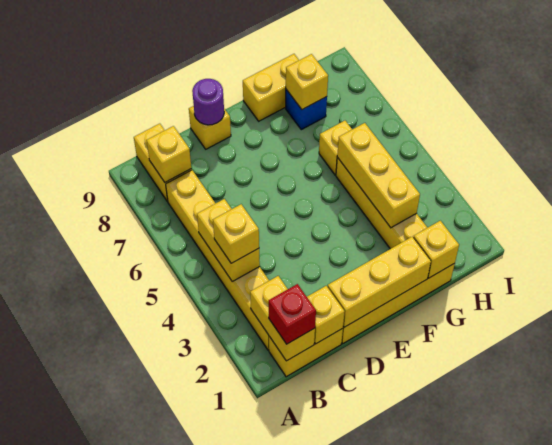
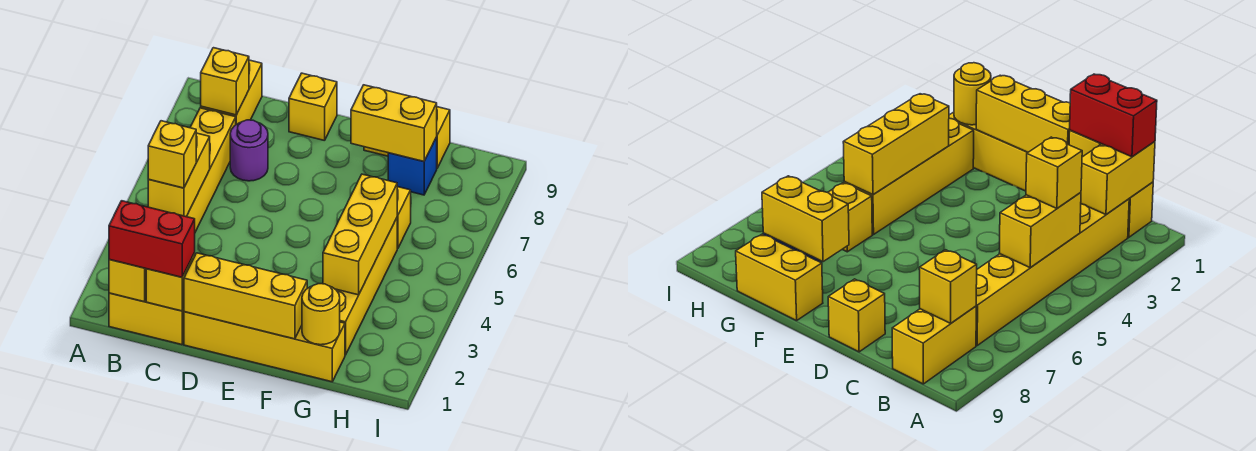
red brick B1 level 3 -> red brick B1:C1 level 3
purple round brick D9 level 2 -> purple round brick C7 level 1
yellow brick G1 level 2 -> yellow round brick G1 level 2
yellow brick G8 level 2 -> yellow brick F8:G8 level 2

